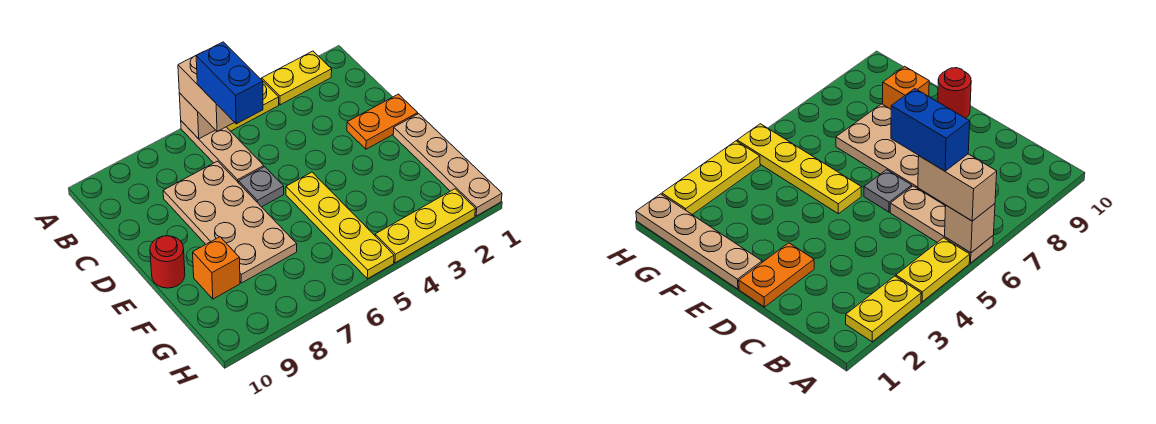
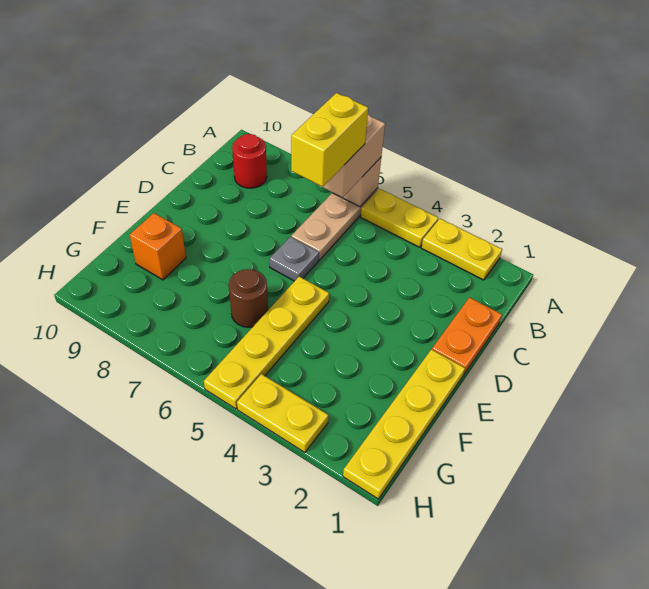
blue brick B6:C6 level 4 -> yellow brick B6:C6 level 4
tan plate C7:F8 level 1 -> none
orange plate D1:D2 level 1 -> orange plate C1:D1 level 1
tan plate E1:H1 level 1 -> yellow plate E1:H1 level 1
red round brick E10 level 1 -> red round brick B9 level 1
none -> brown round brick F6 level 1
yellow plate H2:H4 level 1 -> yellow plate H3:H4 level 1

